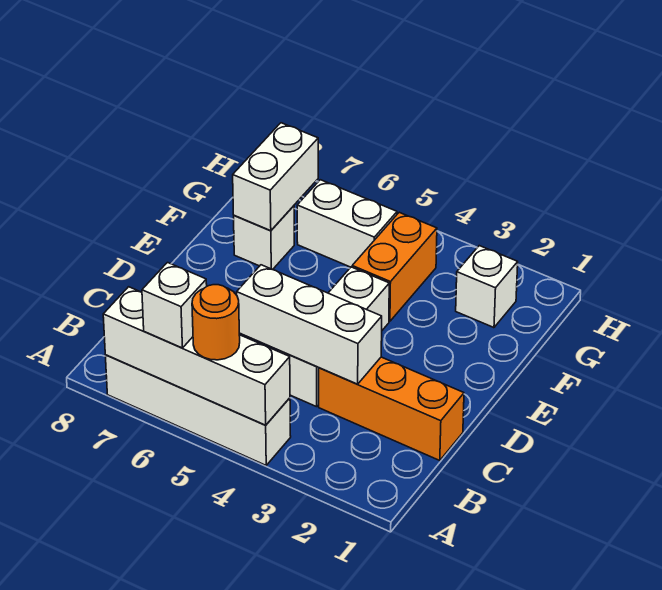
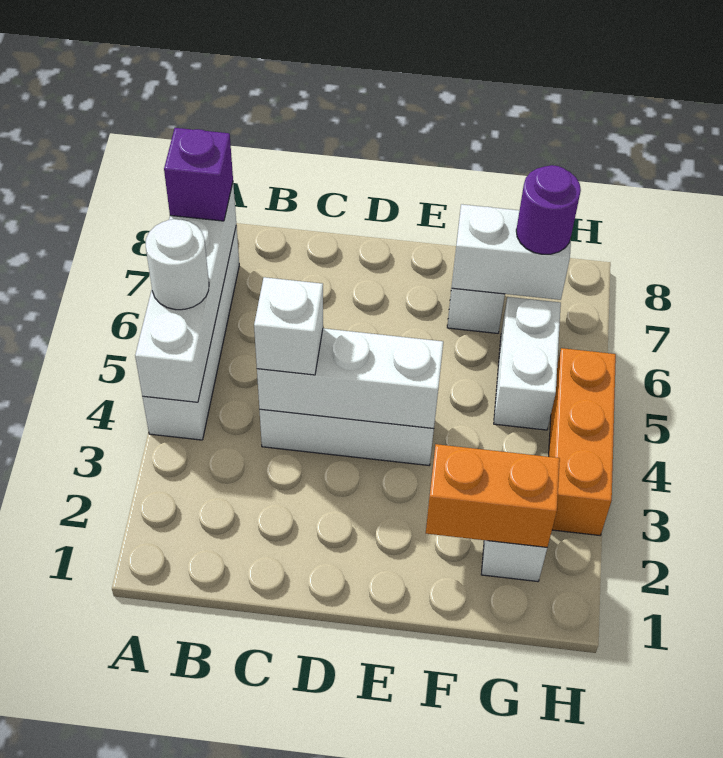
orange round brick A5 level 3 -> white round brick A5 level 3
white brick A6 level 3 -> white brick C4 level 3
none -> purple brick A7 level 3
orange brick C1:C3 level 1 -> orange brick H3:H5 level 1
white brick C3:C5 level 2 -> white brick C4:E4 level 2
orange brick F4:G4 level 1 -> orange brick F2:G2 level 2
none -> purple round brick G7 level 3

